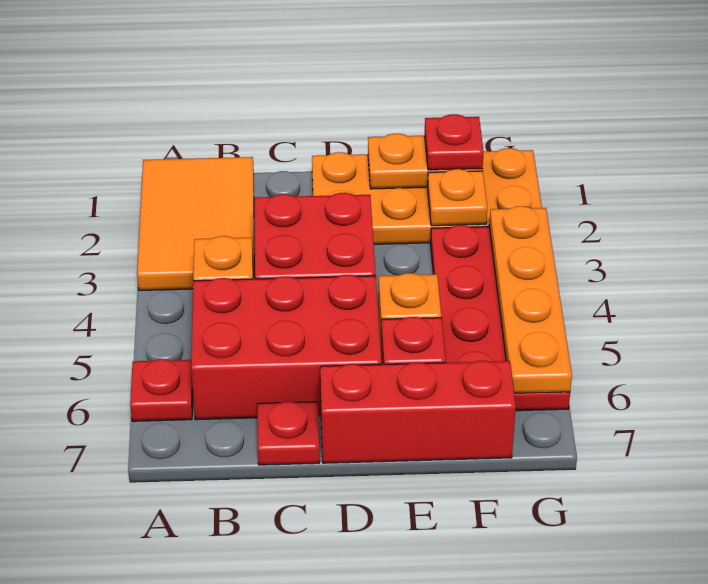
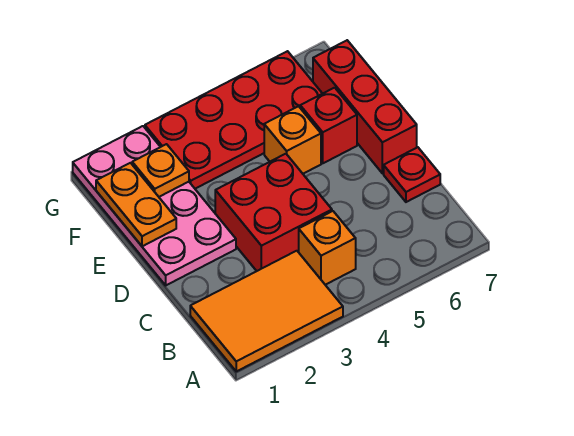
red plate A6 level 1 -> none
red brick B5:D6 level 1 -> none
orange plate D1:G2 level 1 -> pink plate D1:G2 level 1
red plate F1 level 3 -> none
orange plate G3:G6 level 2 -> none

